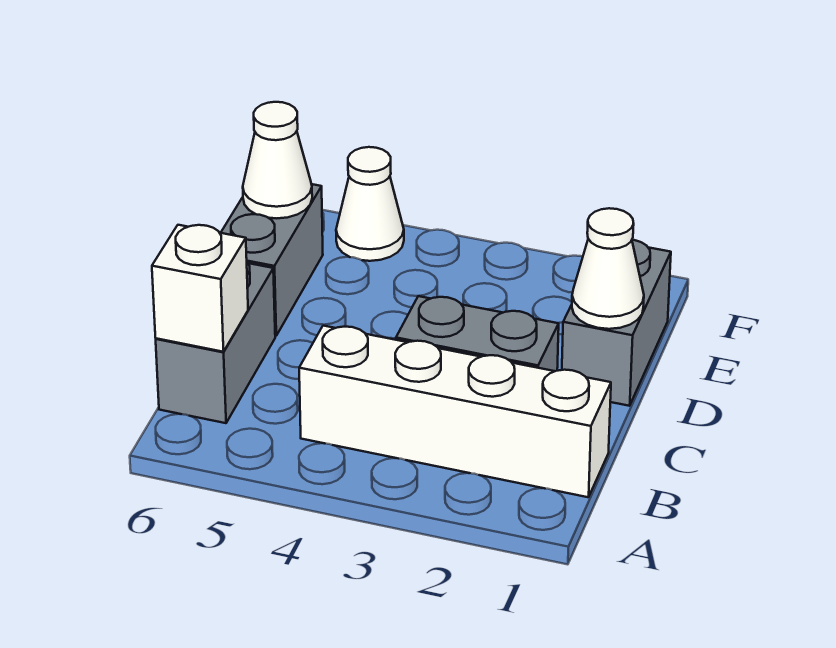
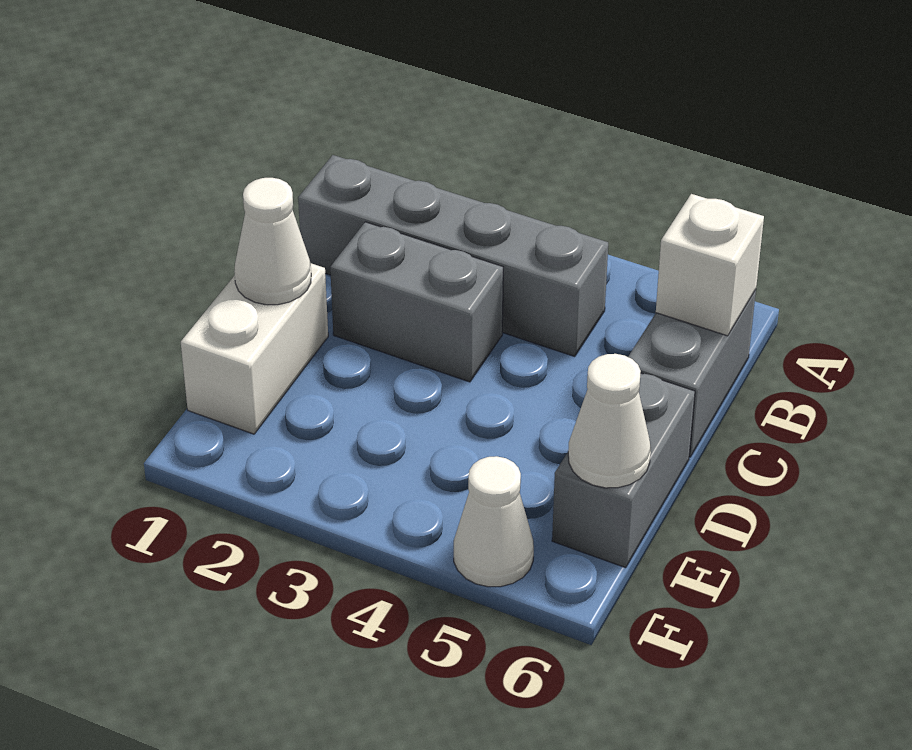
white brick B1:B4 level 1 -> grey brick B1:B4 level 1
grey brick D1:E1 level 1 -> white brick D1:E1 level 1

